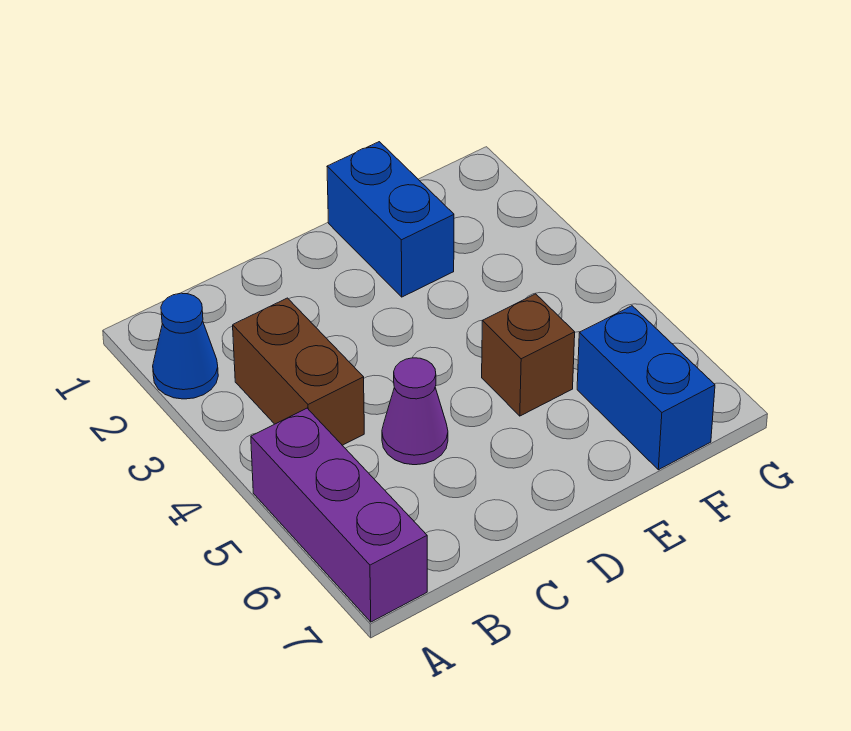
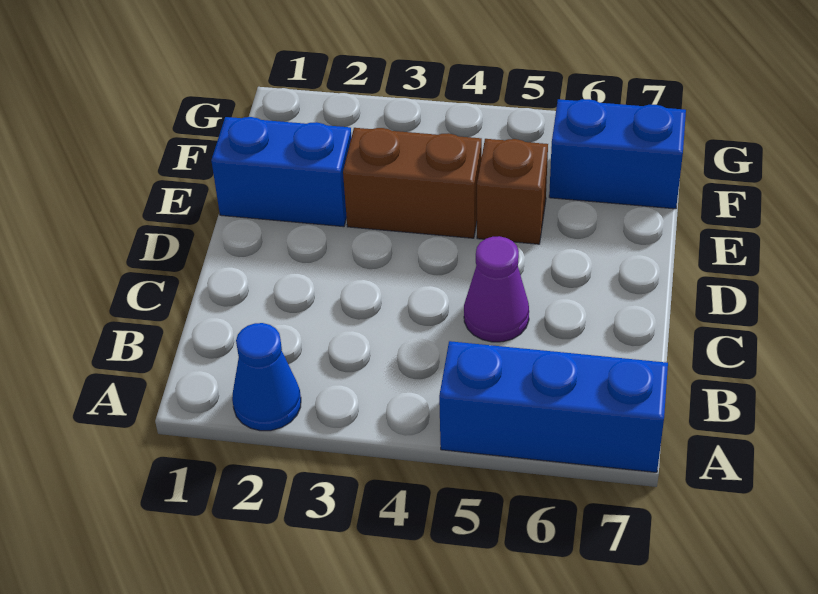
purple brick A5:A7 level 1 -> blue brick A5:A7 level 1
brown brick B3:B4 level 1 -> brown brick E3:E4 level 1

